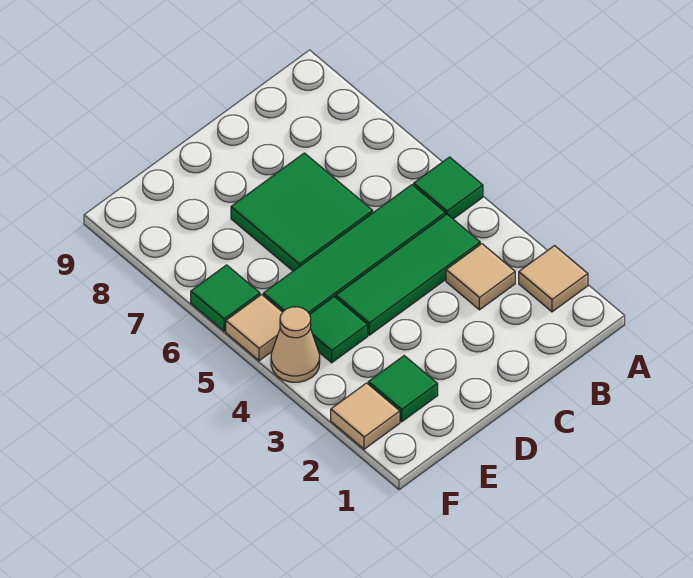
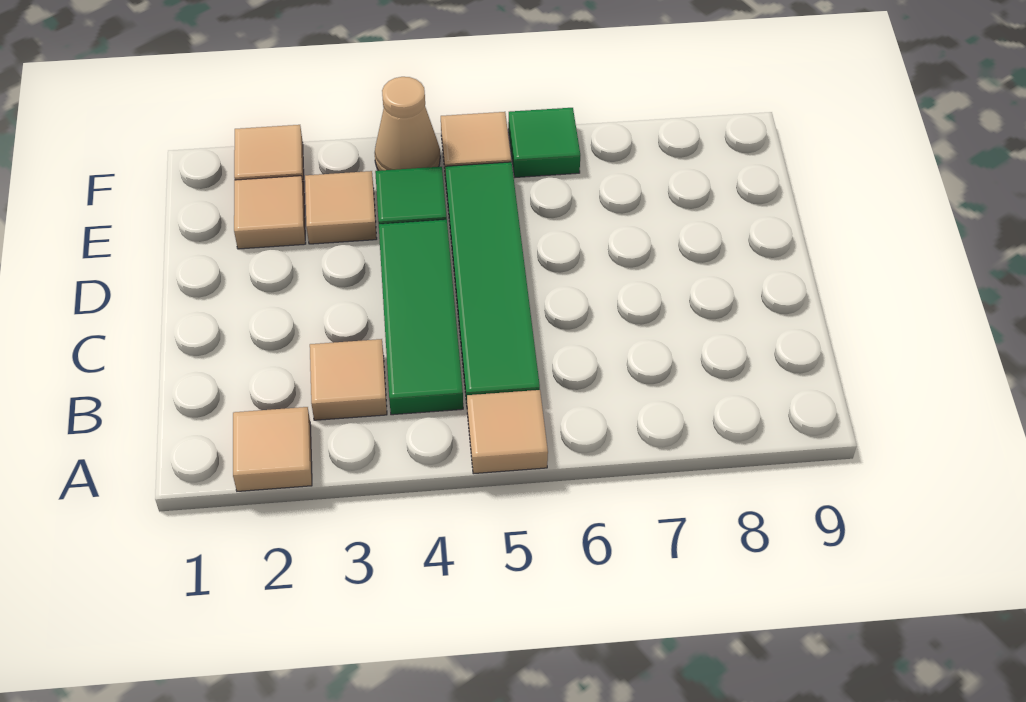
green tile A5 level 1 -> tan tile A5 level 1
green tile C6:D7 level 1 -> none
green tile E2 level 1 -> tan tile E2 level 1
none -> tan tile E3 level 1

